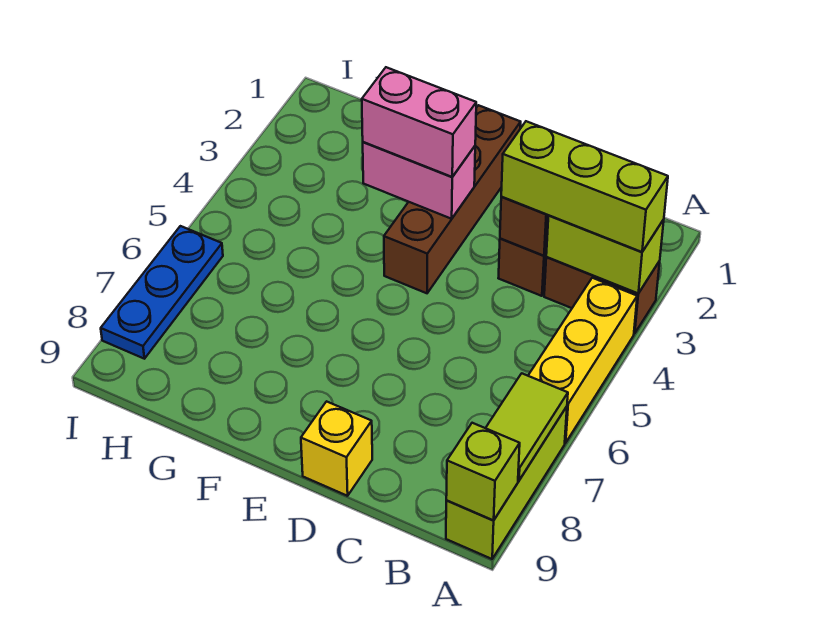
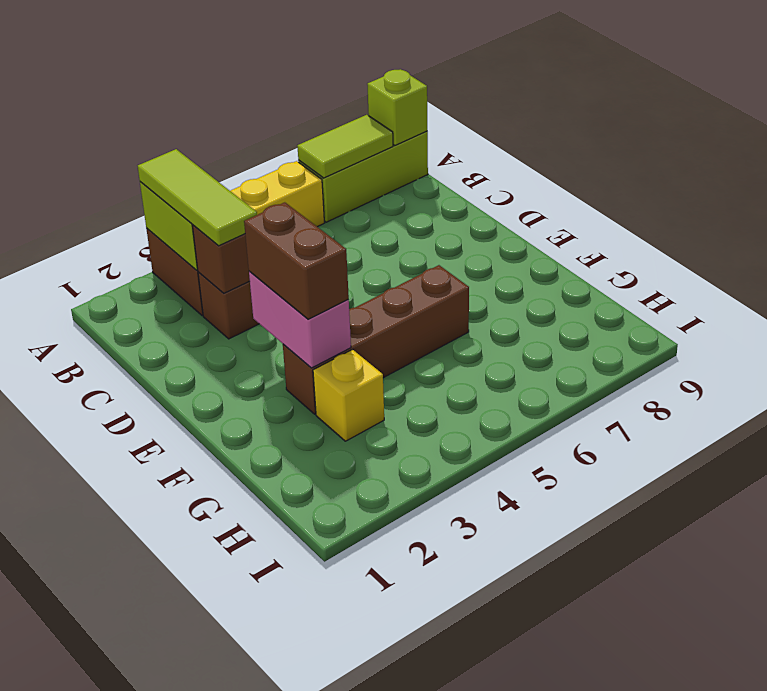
lime brick A3:C3 level 3 -> lime tile A3:C3 level 3
yellow brick D9 level 1 -> yellow brick G3 level 1
brown brick E1:E4 level 1 -> brown brick F3:F6 level 1
pink brick E3:F3 level 3 -> brown brick E3:F3 level 3
blue plate I6:I8 level 1 -> none

